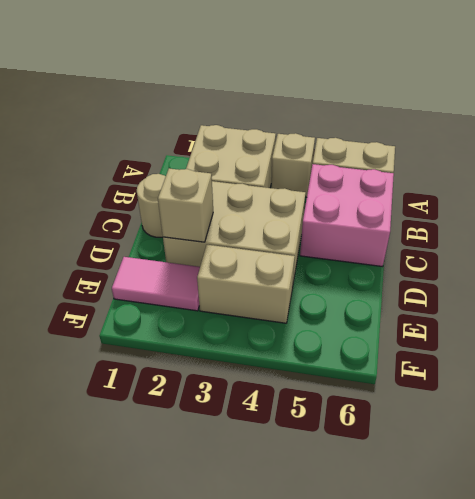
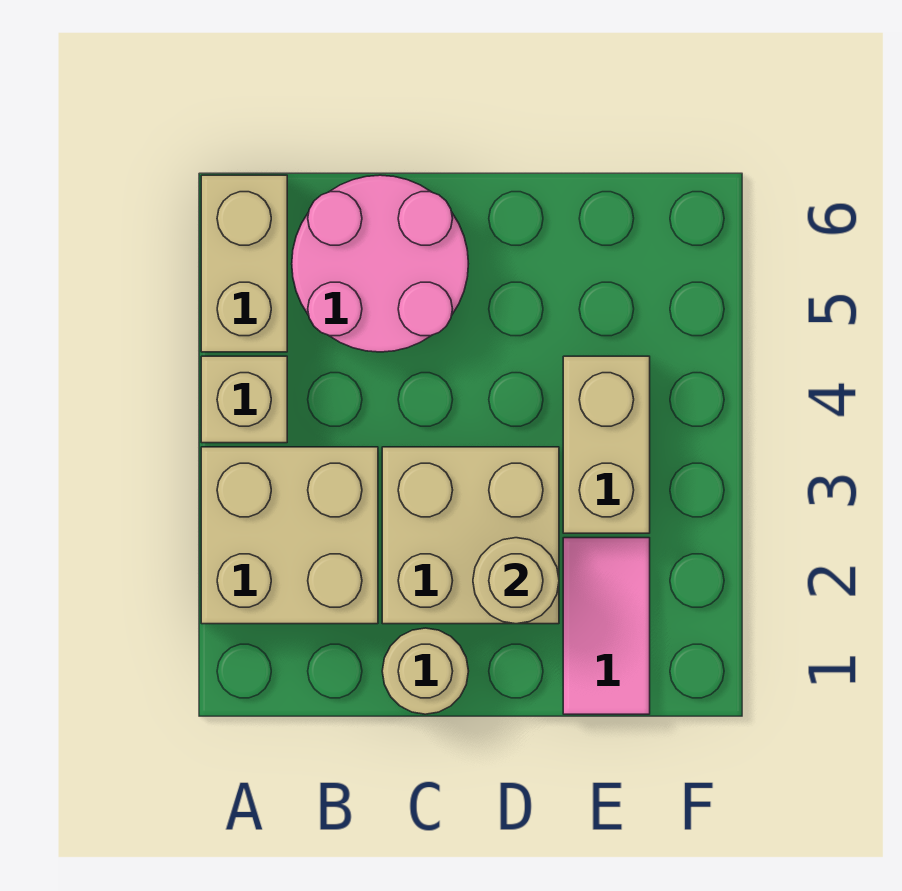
pink brick B5:C6 level 1 -> pink round brick B5:C6 level 1
tan brick C2:D4 level 1 -> tan brick C2:D3 level 1
tan brick D2 level 2 -> tan round brick D2 level 2

